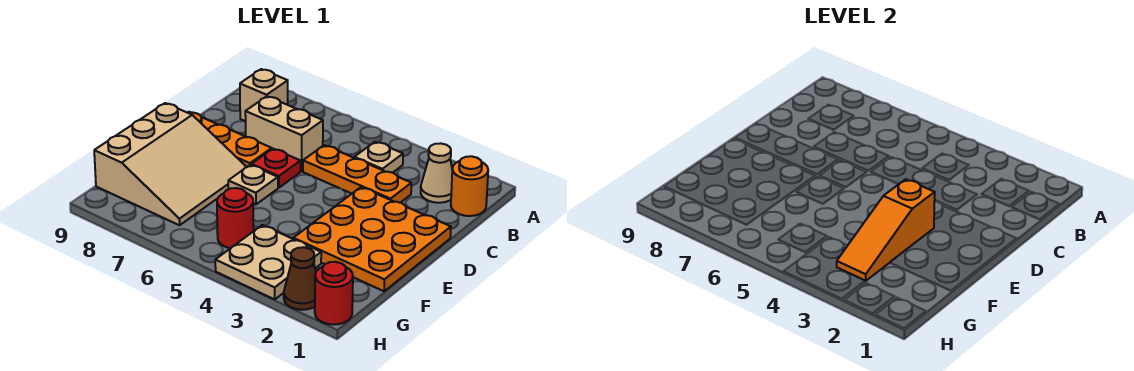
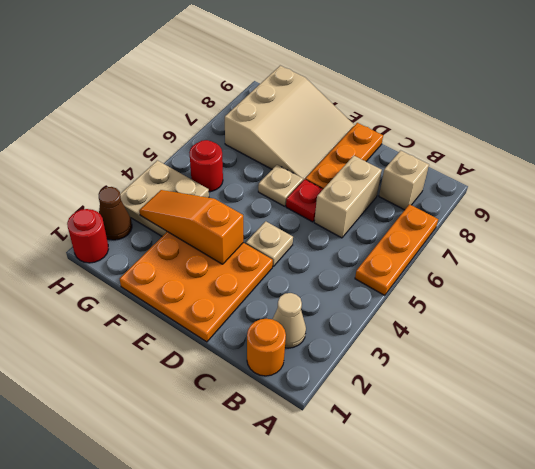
tan plate B4 level 1 -> tan plate D4 level 1
orange plate C3:C5 level 1 -> orange plate A5:A7 level 1
tan slope E7:G9 level 1 top 9 -> tan slope E7:G9 level 1 top G

